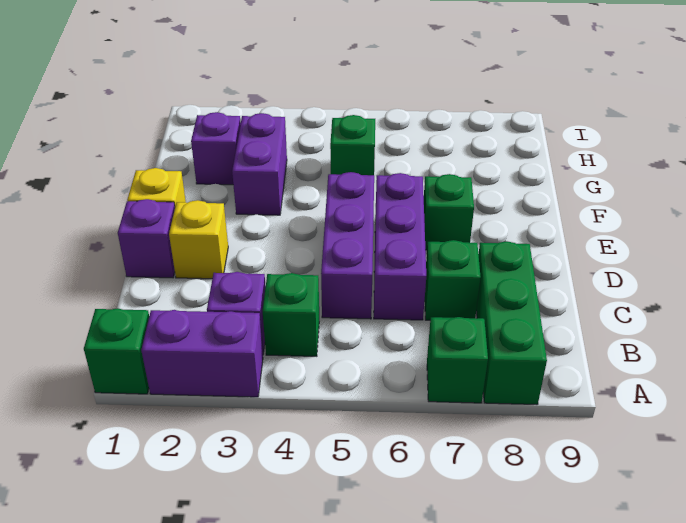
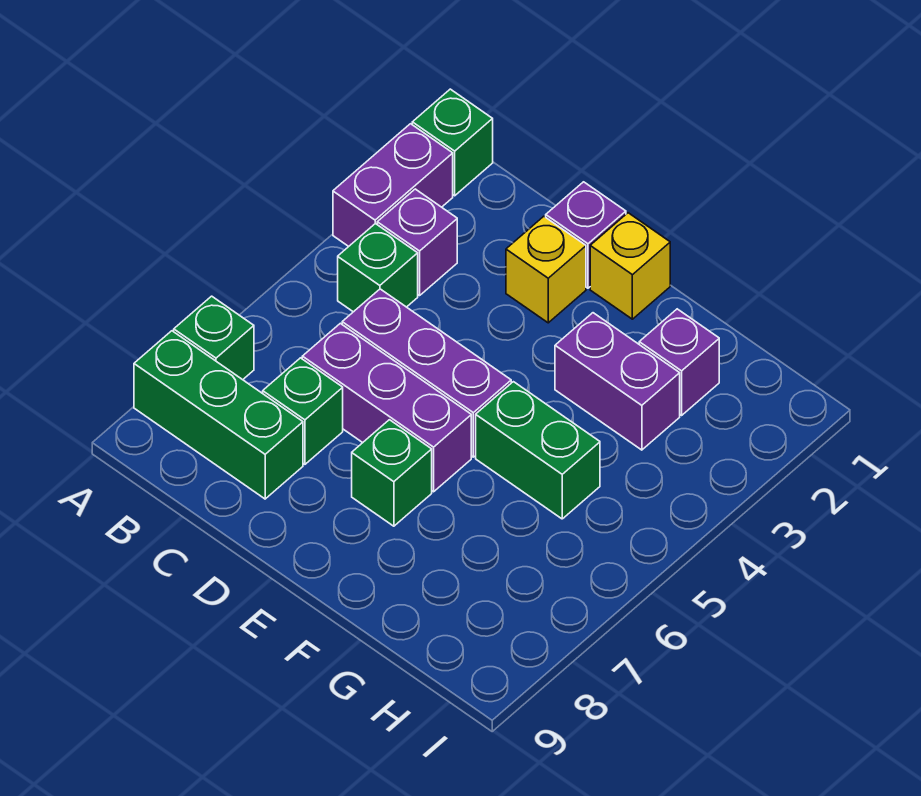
green brick G5 level 1 -> green brick F5:G5 level 1

